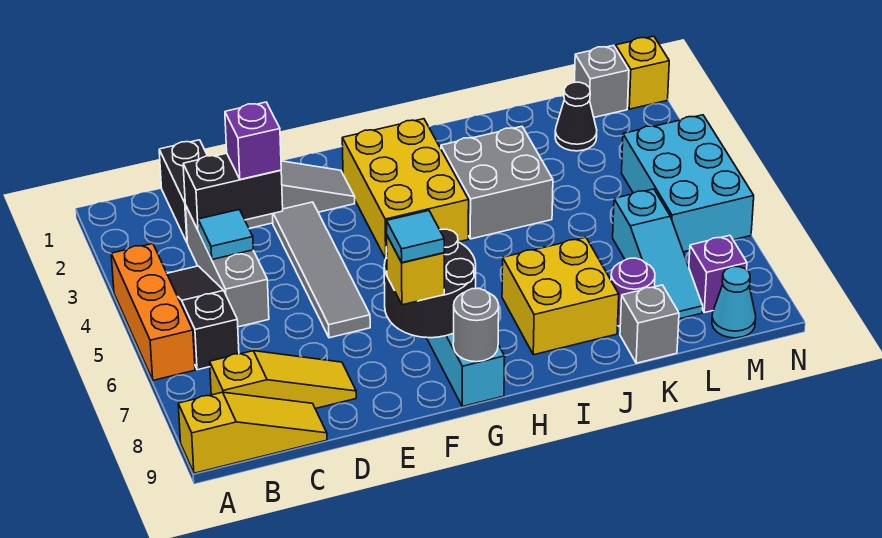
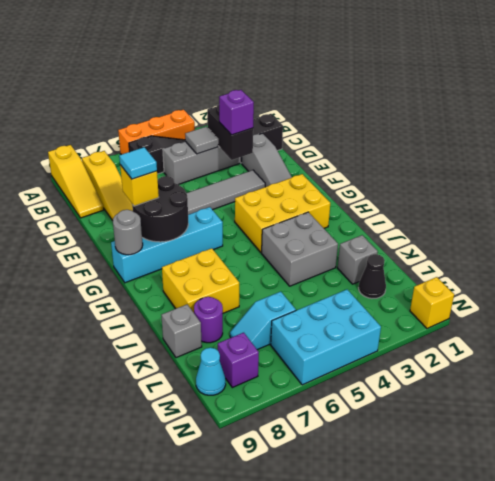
cyan tile C4 level 2 -> grey tile C4 level 2
cyan slope L6:L8 level 1 top 6 -> cyan slope L6:L7 level 1 top 6
grey brick M1 level 1 -> grey brick K2 level 1

